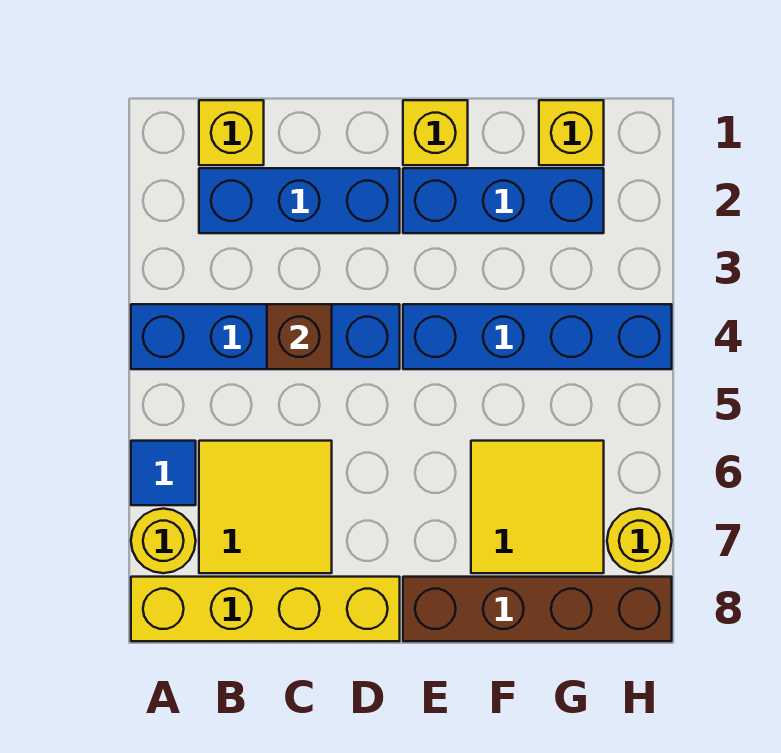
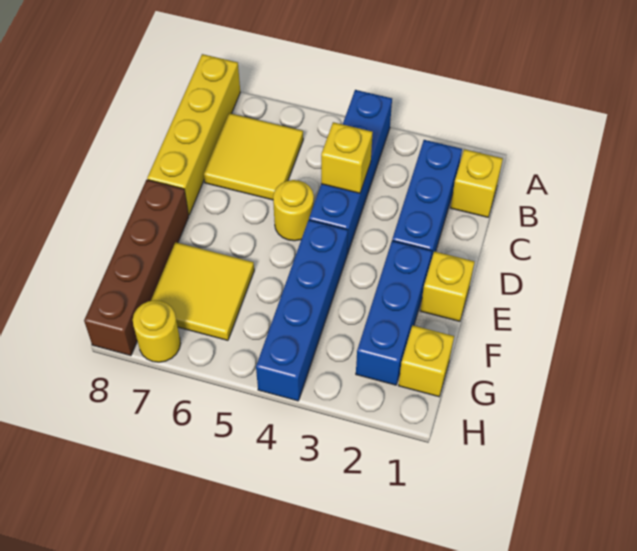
blue tile A6 level 1 -> none
yellow round brick A7 level 1 -> yellow round brick D5 level 1
brown brick C4 level 2 -> yellow brick C4 level 2

